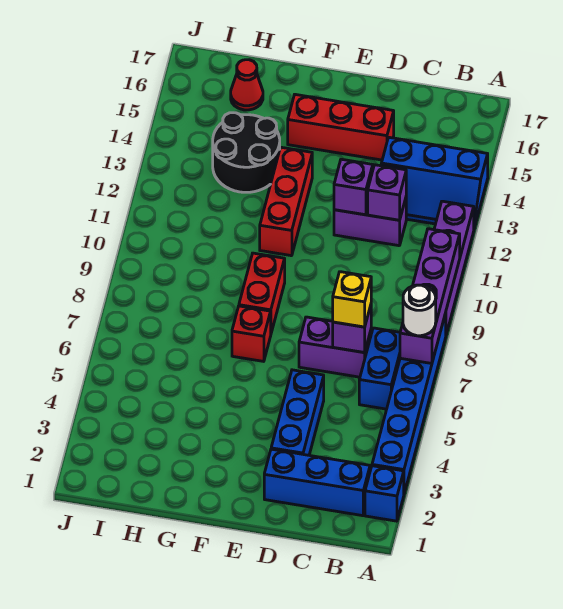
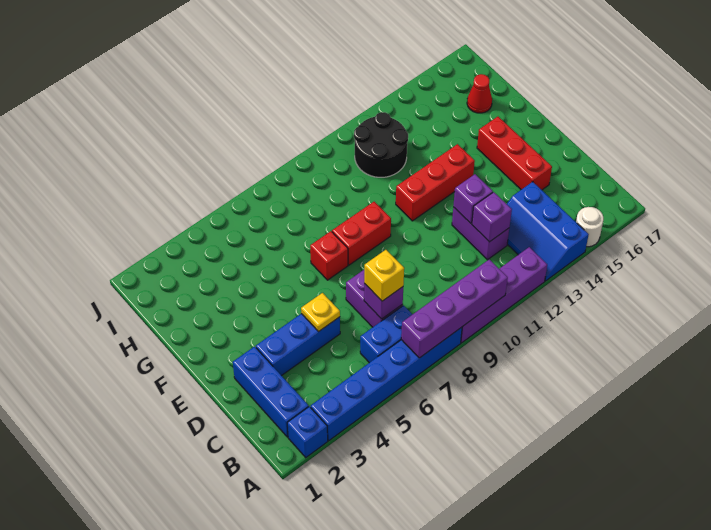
white round brick A7 level 3 -> white round brick A15 level 1
none -> yellow plate D5 level 2
black round brick G13:H14 level 1 -> black round brick H11:I12 level 1

